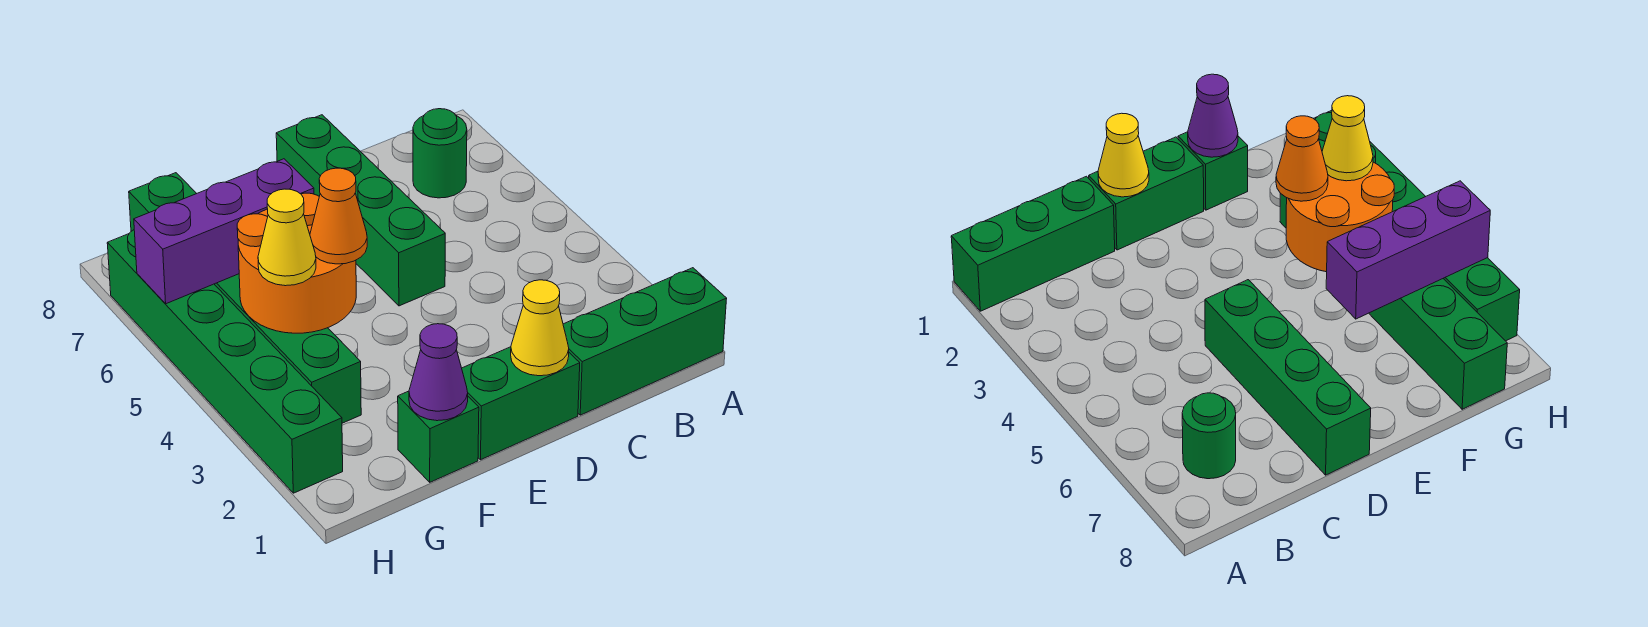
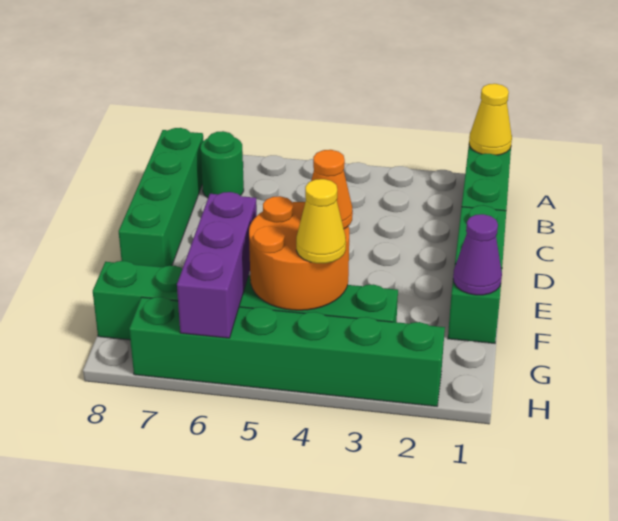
yellow cone D1 level 2 -> yellow cone A1 level 2
green brick D5:D8 level 1 -> green brick B8:E8 level 1

